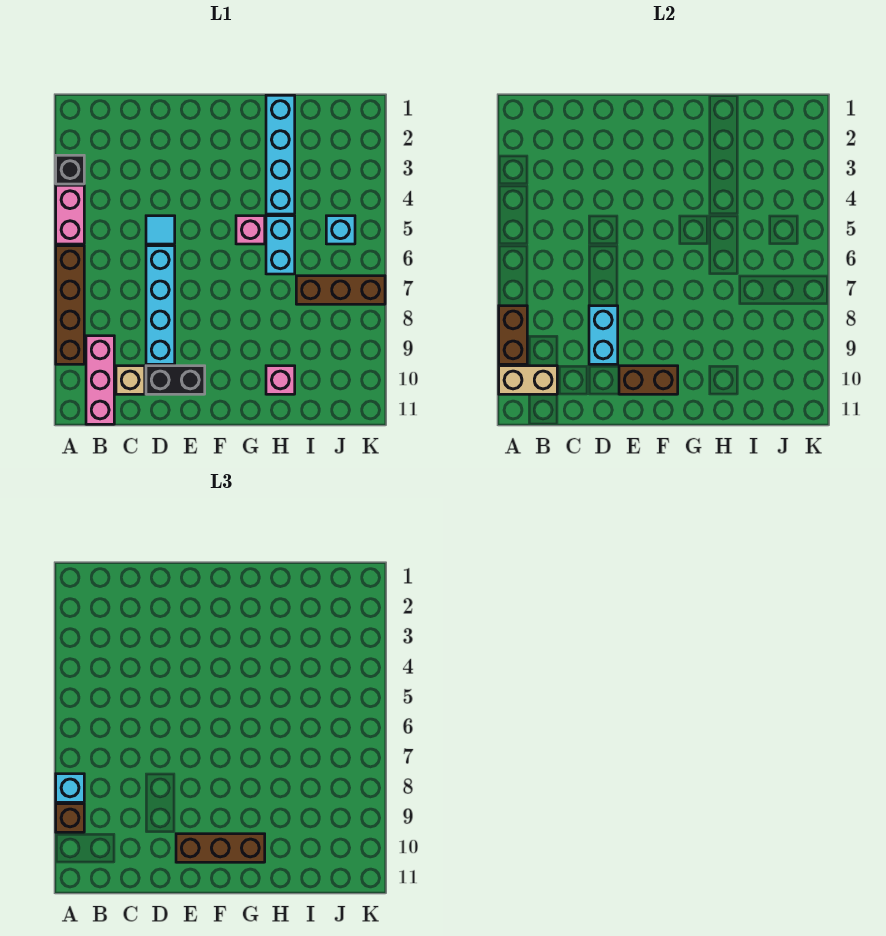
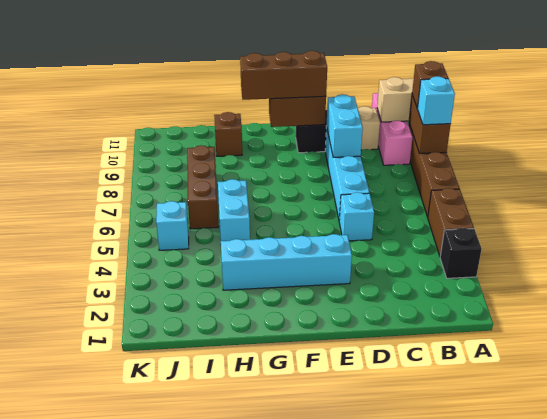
pink brick A4:A5 level 1 -> brown brick A4:A5 level 1
cyan tile D5 level 1 -> cyan brick D5 level 1
pink brick G5 level 1 -> none
cyan brick H1:H4 level 1 -> cyan brick E3:H3 level 1
pink brick H10 level 1 -> brown brick H10 level 1
brown brick I7:K7 level 1 -> brown brick I6:I8 level 1

